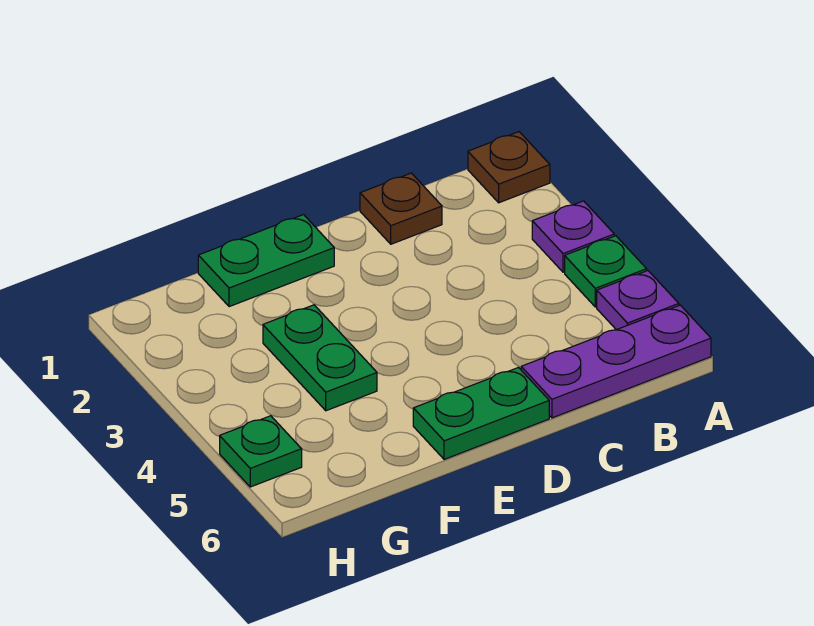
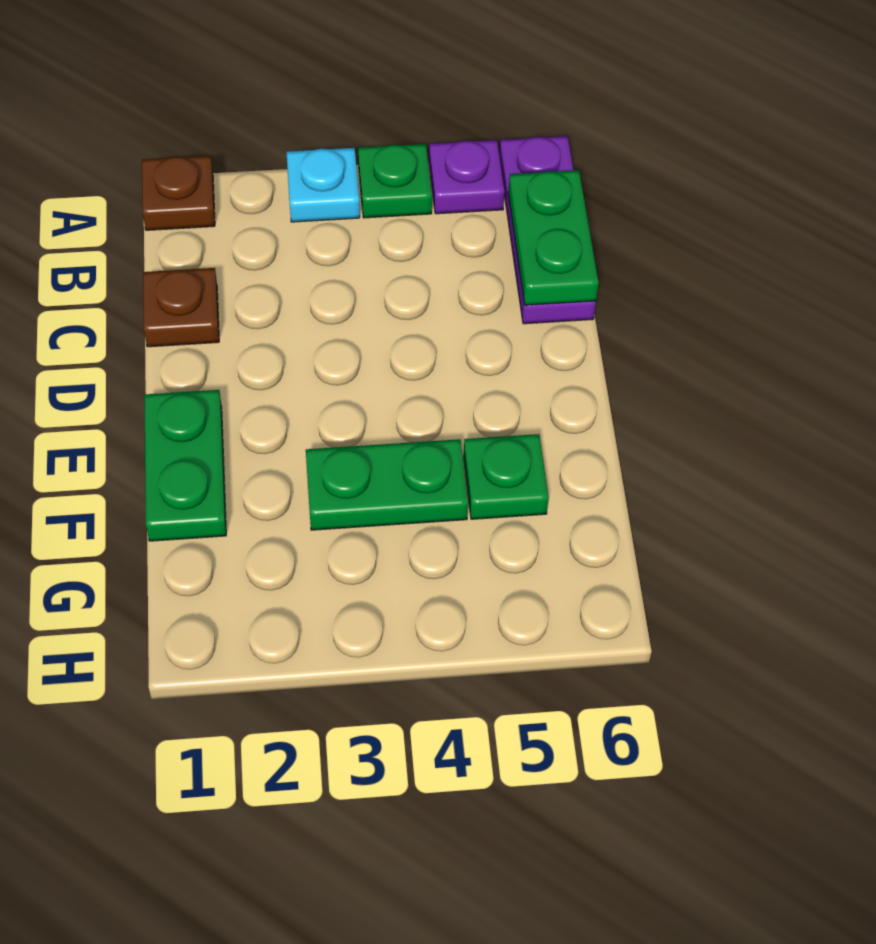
purple plate A3 level 1 -> cyan plate A3 level 1
green plate D6:E6 level 1 -> green plate B6:C6 level 2
green plate H5 level 1 -> green plate F5 level 1

